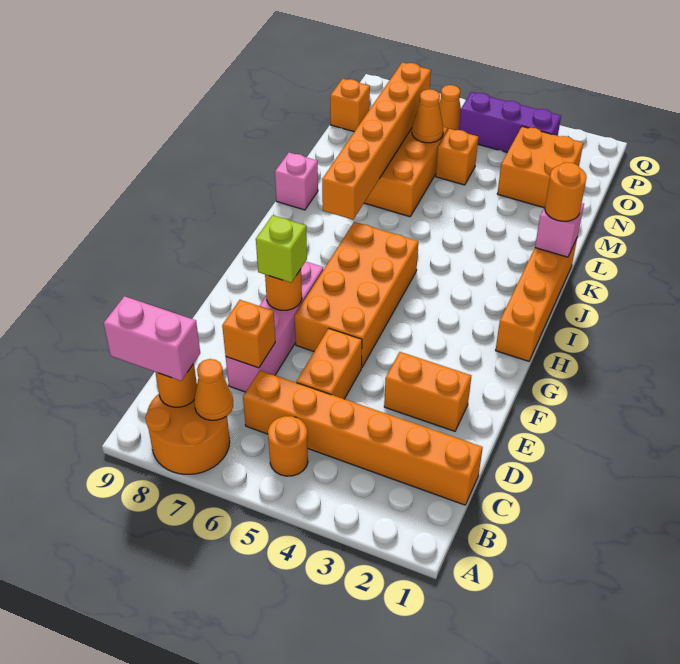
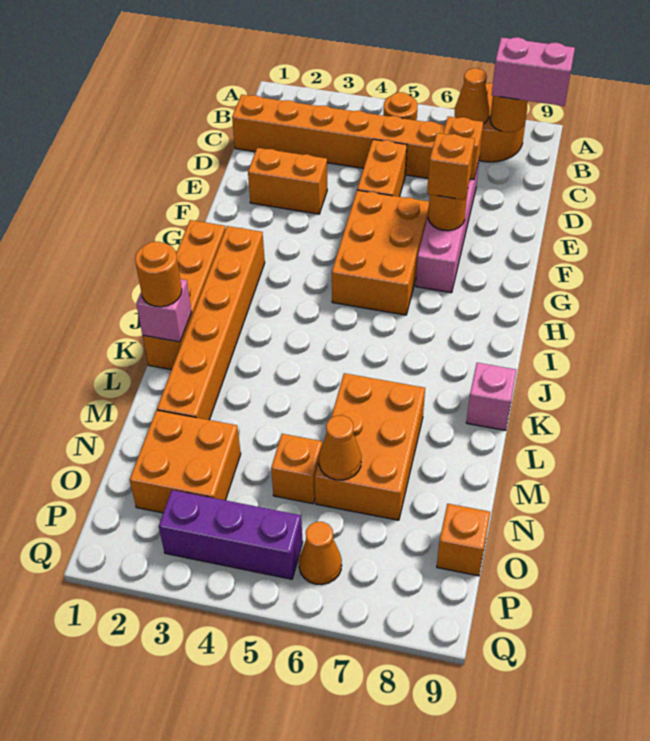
orange brick F5:I6 level 1 -> orange brick F5:H6 level 1
lime brick F7 level 3 -> orange brick F7 level 3
orange brick J7:O7 level 2 -> orange brick H2:M2 level 1

